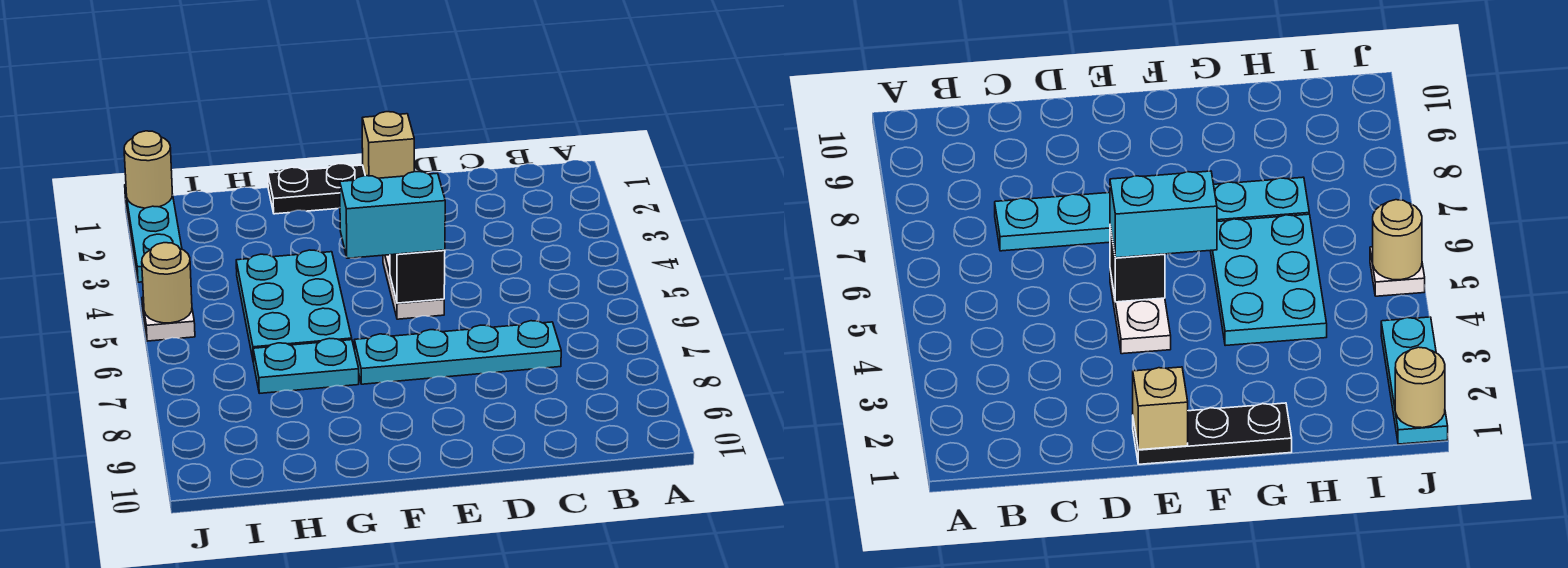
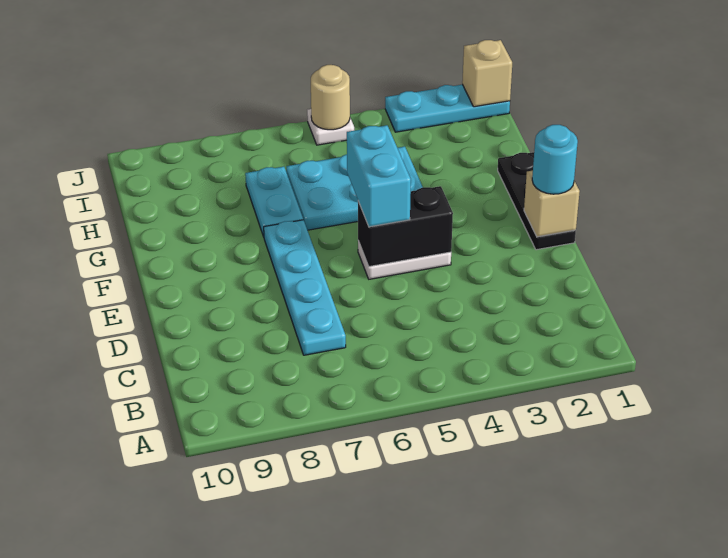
none -> cyan round brick E1 level 3
black brick E5 level 2 -> black brick E4:E5 level 2
tan round brick J1 level 2 -> tan brick J1 level 2

